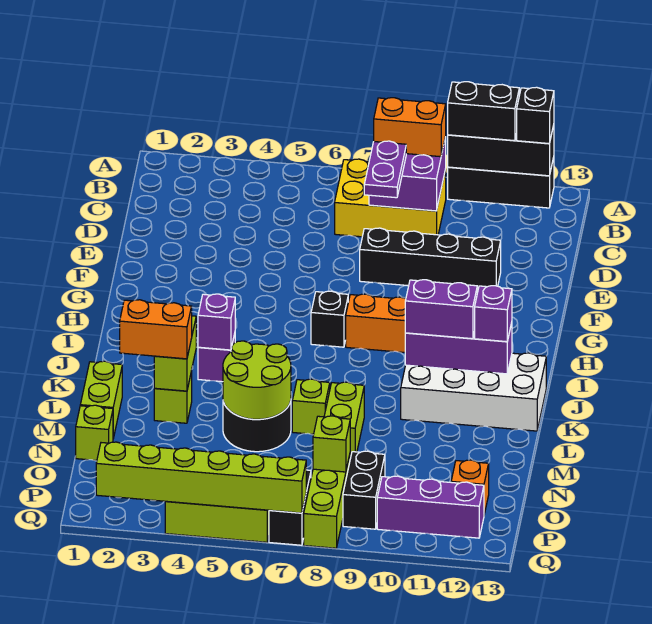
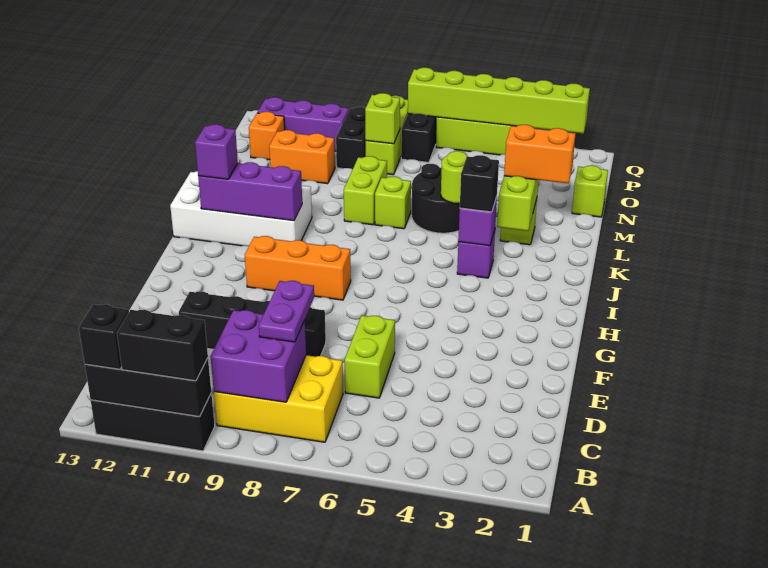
orange brick B8:B9 level 3 -> orange brick N10:N11 level 1
black brick H7 level 1 -> black brick J4 level 3
purple brick J10:J11 level 3 -> none
lime brick L1:M1 level 1 -> lime brick D6:E6 level 1
lime round brick L5:M6 level 2 -> lime round brick L5 level 2

